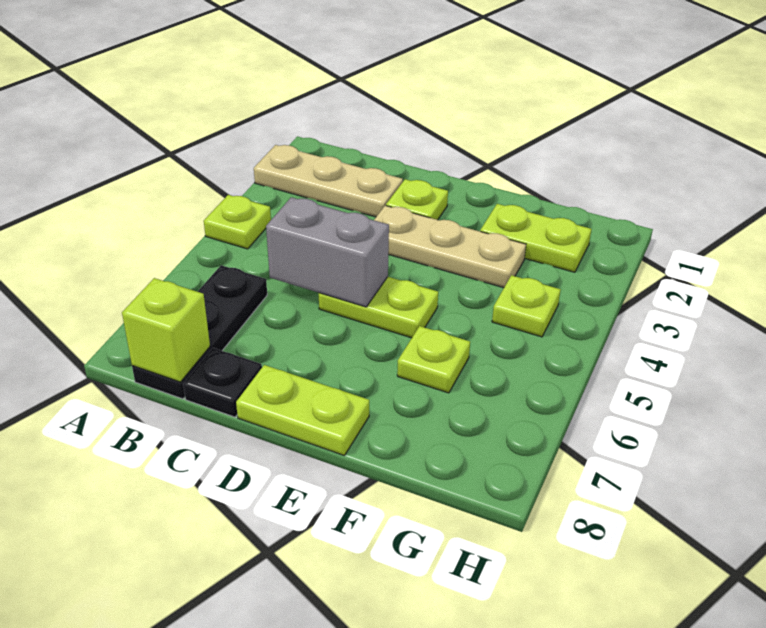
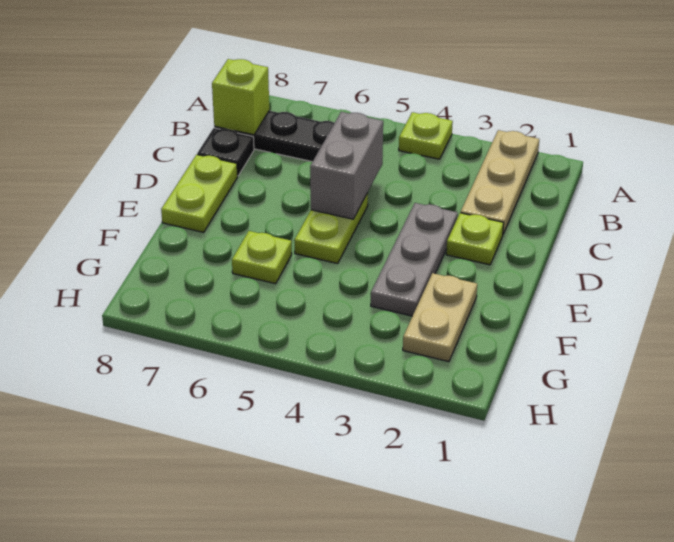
tan plate D3:F3 level 1 -> grey plate D3:F3 level 1
lime plate F2:G2 level 1 -> tan plate F2:G2 level 1
lime plate G4 level 1 -> none

